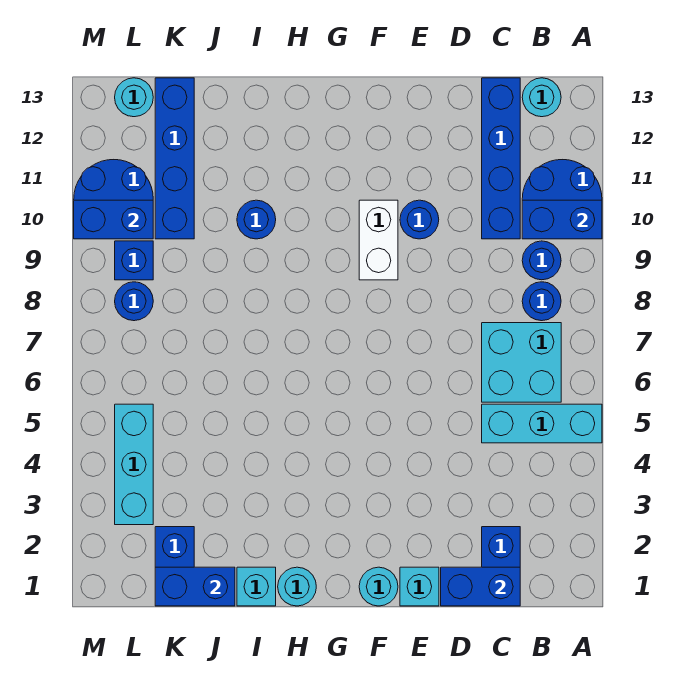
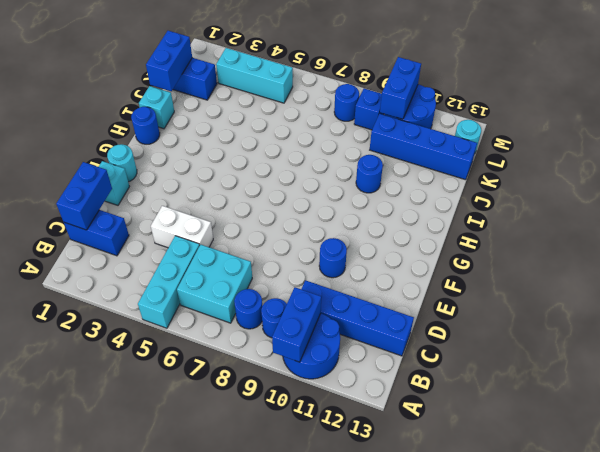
cyan round brick B13 level 1 -> none
white brick F9:F10 level 1 -> white brick D4:D5 level 1
cyan round brick H1 level 1 -> blue round brick H1 level 1

